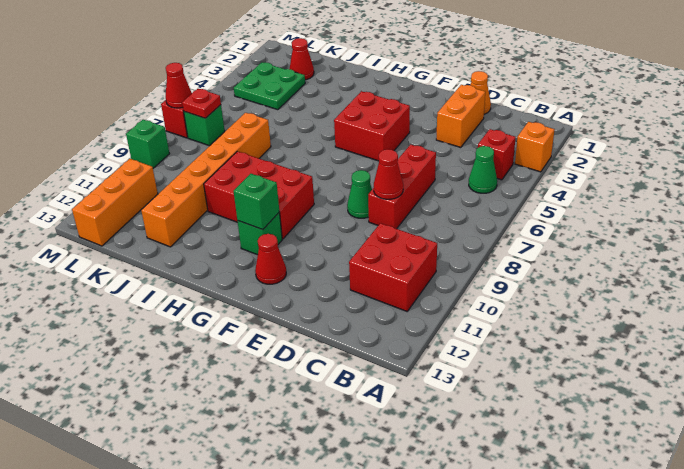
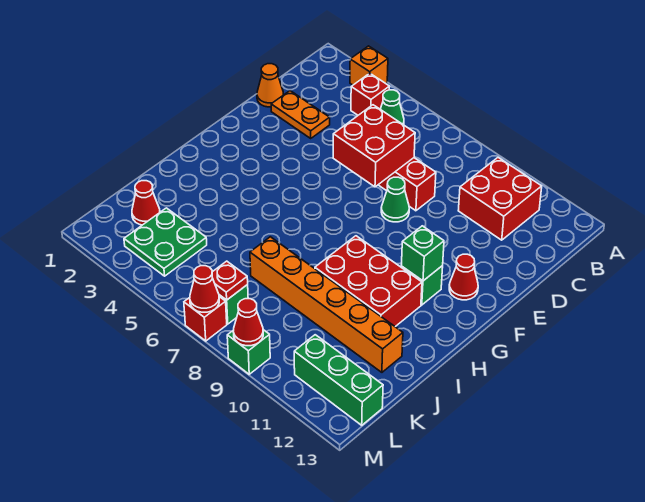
orange brick D2:D3 level 1 -> orange plate D2:D3 level 1
red cone D8 level 2 -> red cone M9 level 2
red brick F4:G5 level 1 -> red brick D6:E7 level 2
red brick G9:I10 level 1 -> red brick H9:I11 level 1
orange brick L11:L13 level 1 -> green brick L11:L13 level 1

